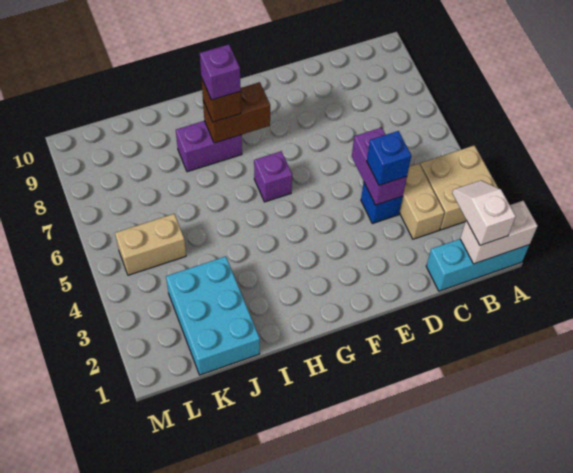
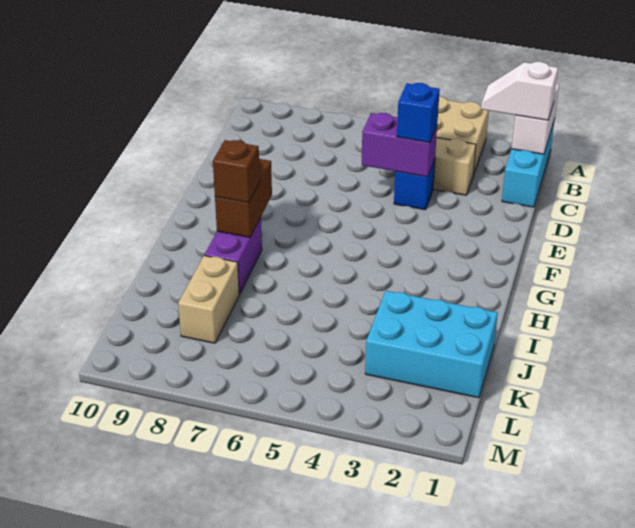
purple brick G6 level 1 -> none
purple brick H8 level 4 -> none
tan brick K5:L5 level 1 -> tan brick J8:K8 level 1

